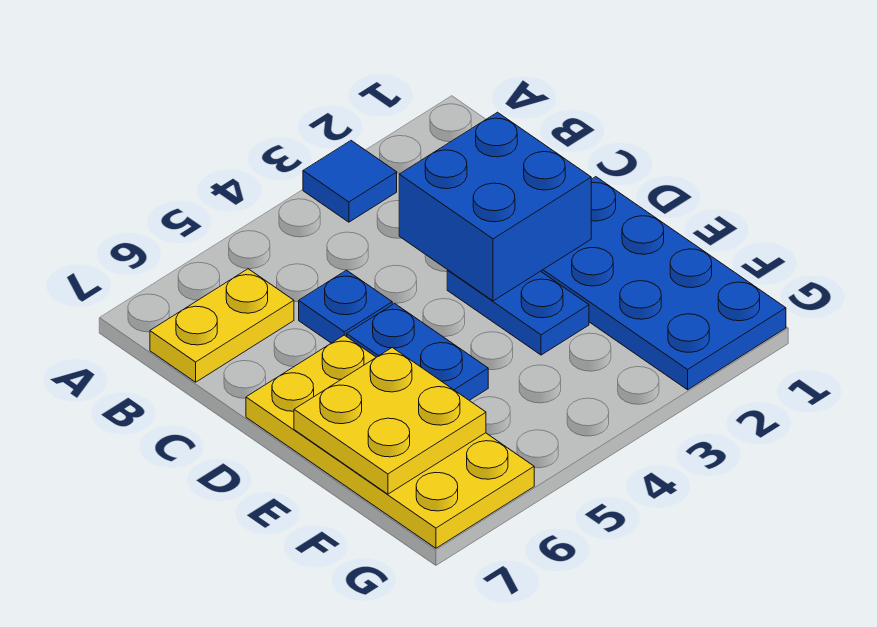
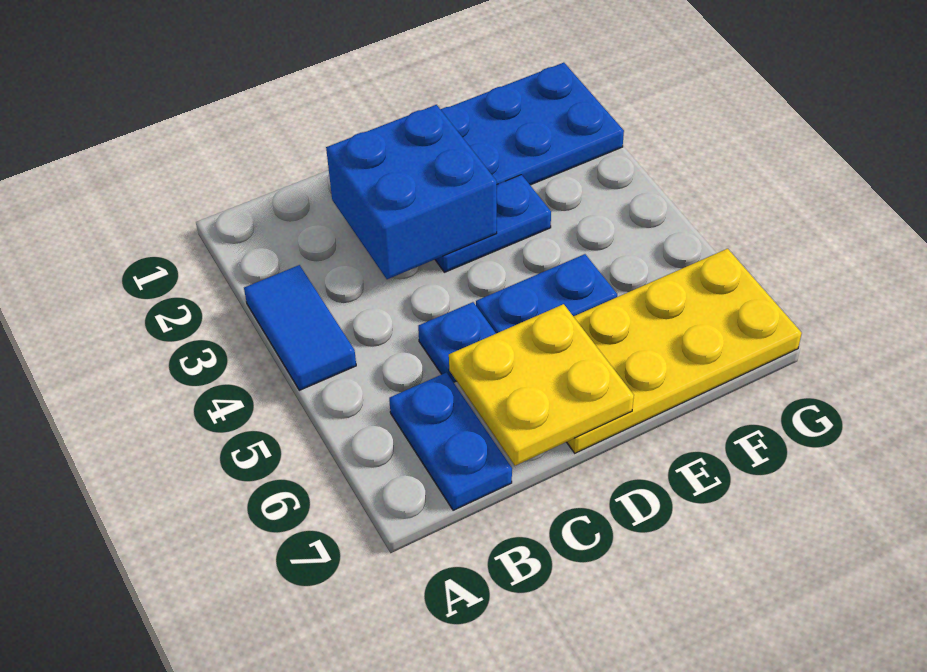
blue tile A3 level 1 -> blue tile A3:A4 level 1
yellow plate B6:B7 level 1 -> blue plate B6:B7 level 1
yellow plate E6:F7 level 2 -> yellow plate C6:D7 level 2

